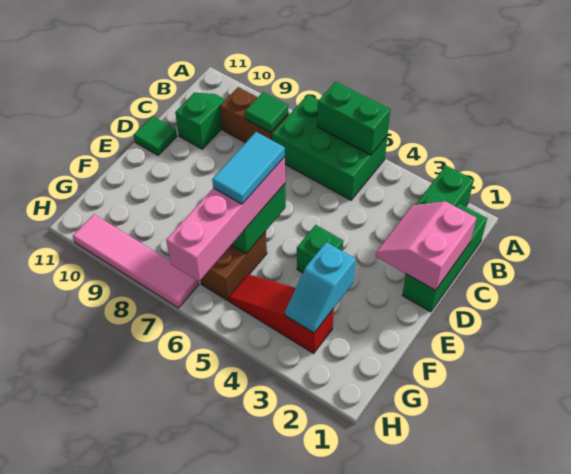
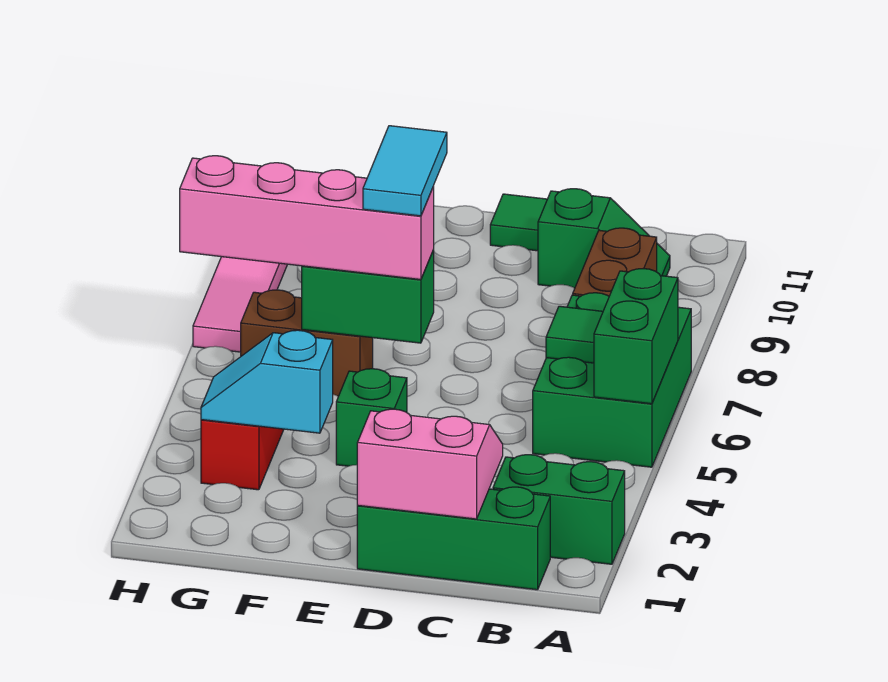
green tile B8 level 2 -> green tile B6 level 2
cyan tile E6:F6 level 4 -> cyan tile E6:E7 level 4

